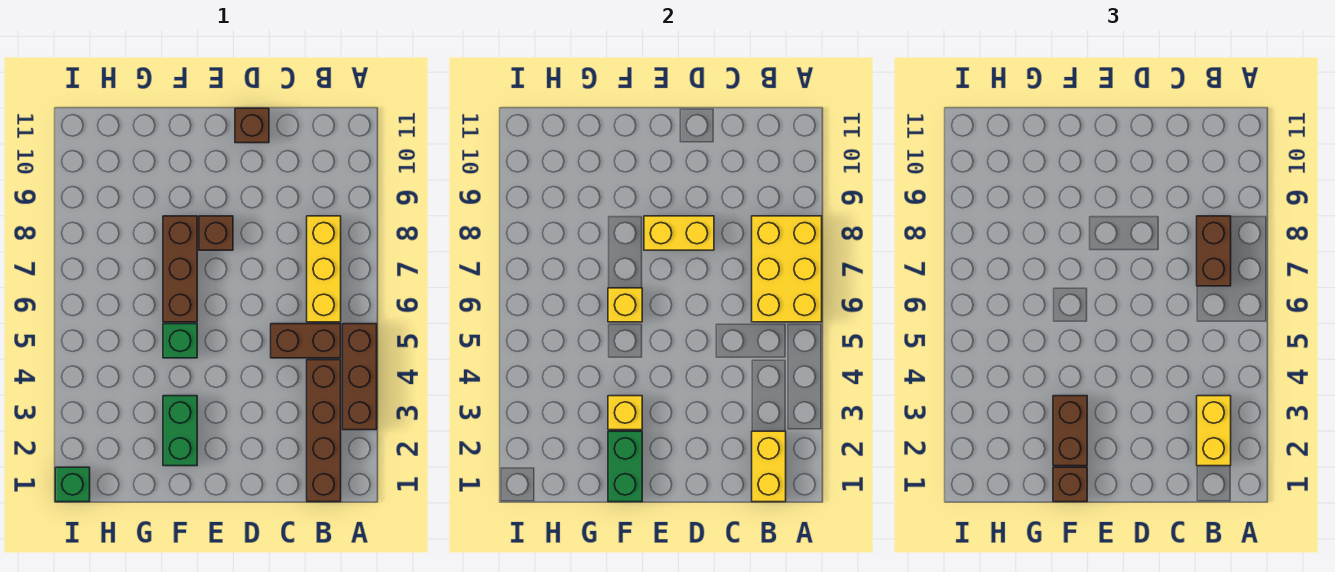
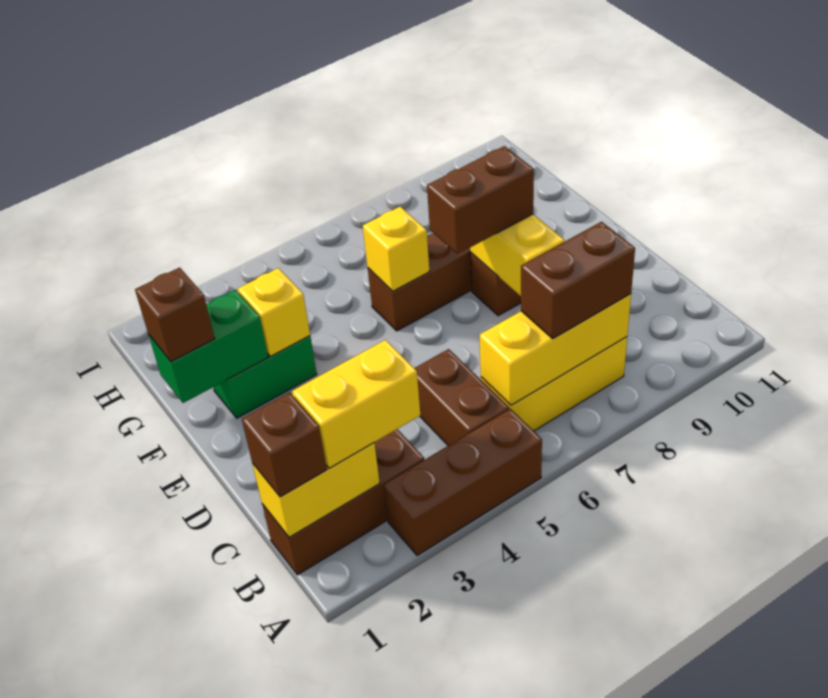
yellow brick A6:B8 level 2 -> yellow brick B6:B8 level 2
brown brick B1:B4 level 1 -> brown brick B1:B3 level 1
brown brick D11 level 1 -> brown brick B1 level 3
brown brick F2:F3 level 3 -> brown brick E7:E8 level 3
green brick F5 level 1 -> none
green brick I1 level 1 -> none

